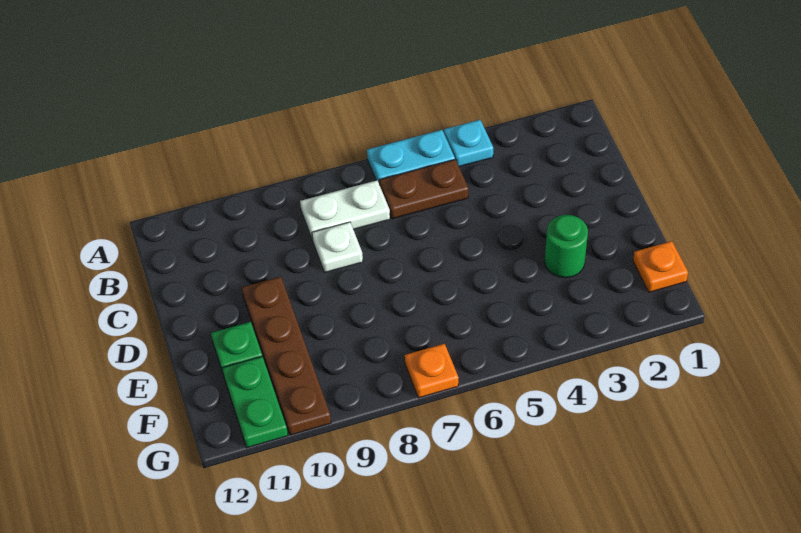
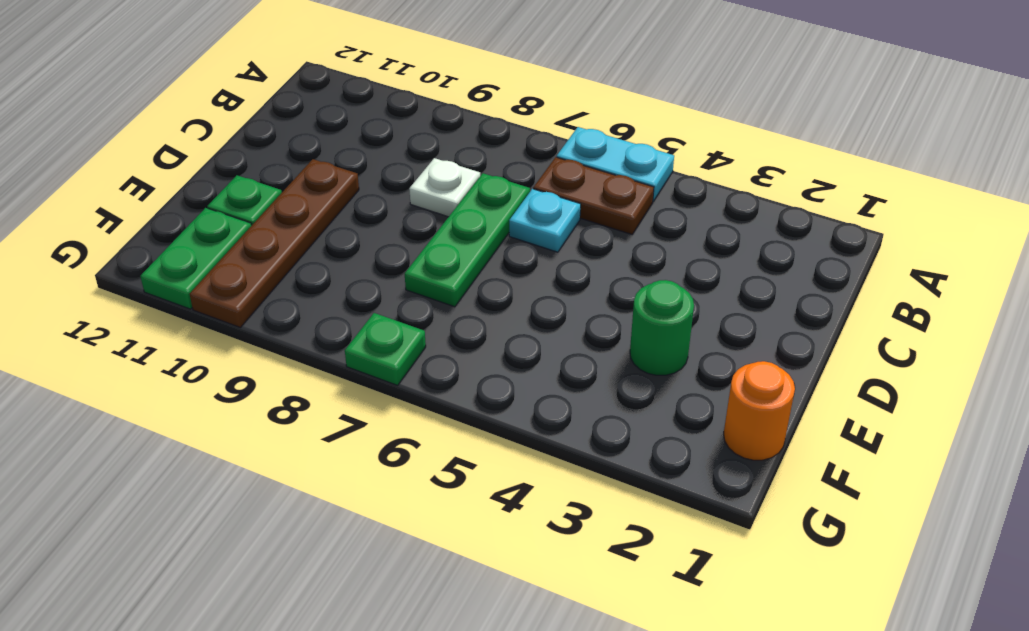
cyan plate A4 level 1 -> cyan plate C6 level 1
white plate B7:B8 level 1 -> none
none -> green plate C7:E7 level 1
orange plate F1 level 1 -> orange round brick F1 level 1
orange plate G7 level 1 -> green plate G7 level 1

